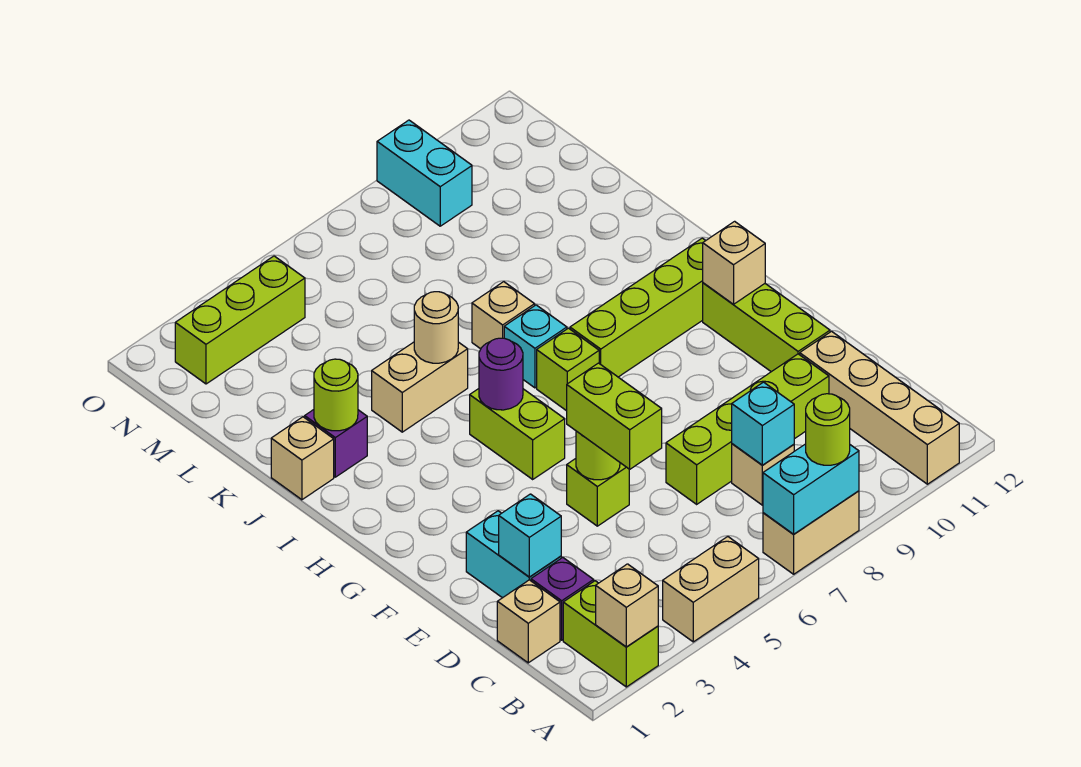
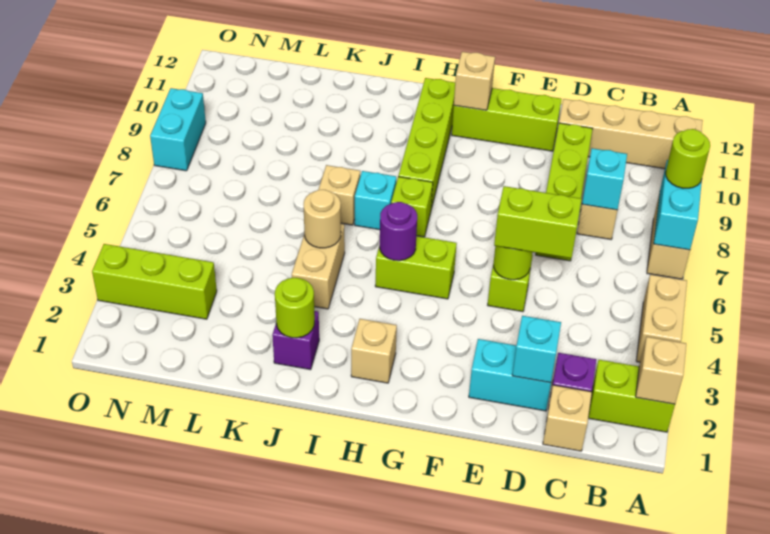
tan brick J1 level 1 -> tan brick H2 level 1
lime brick N2:N4 level 1 -> lime brick M3:O3 level 1
cyan brick N9:O9 level 1 -> cyan brick O8:O9 level 1

